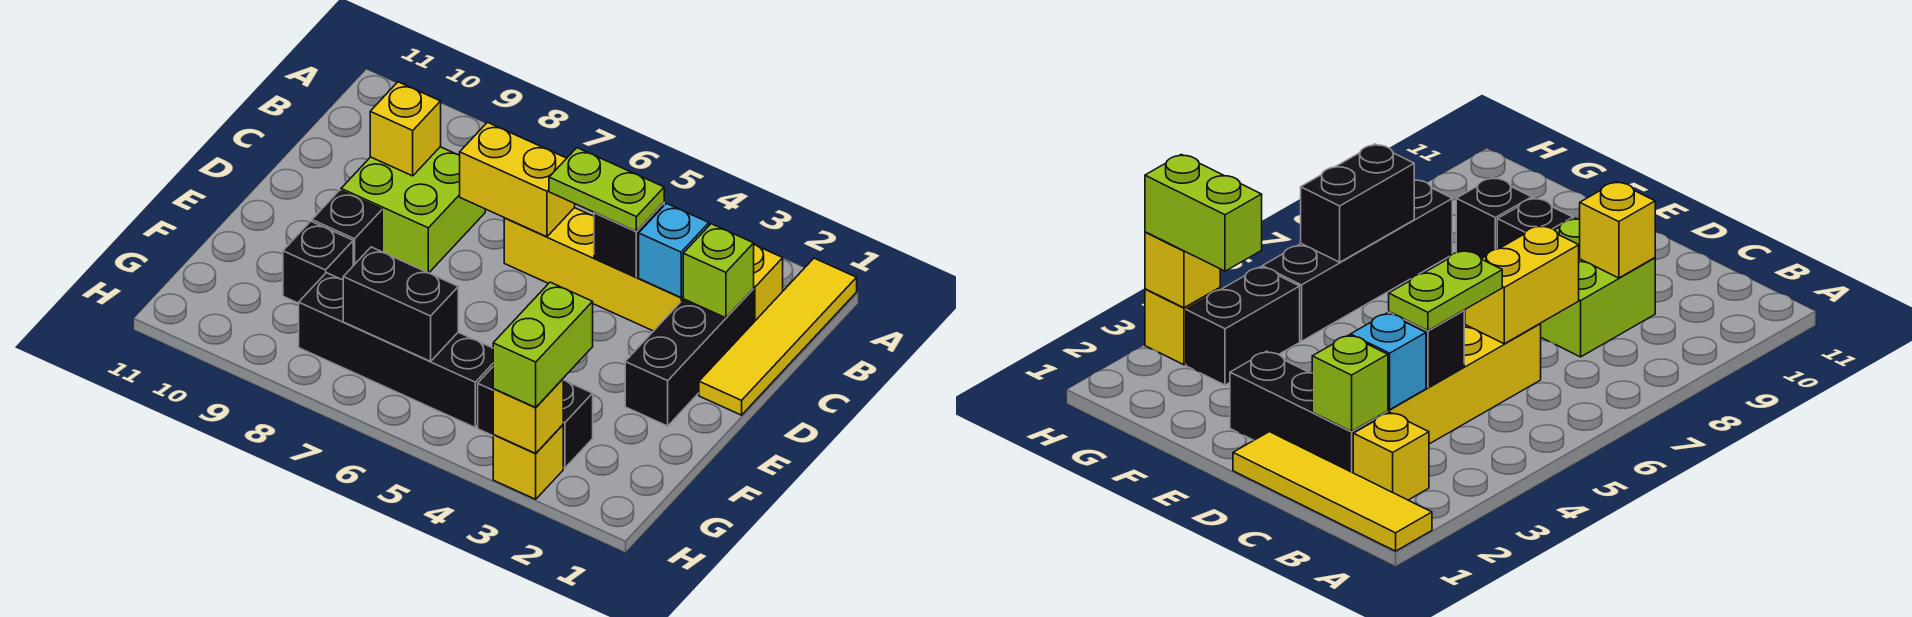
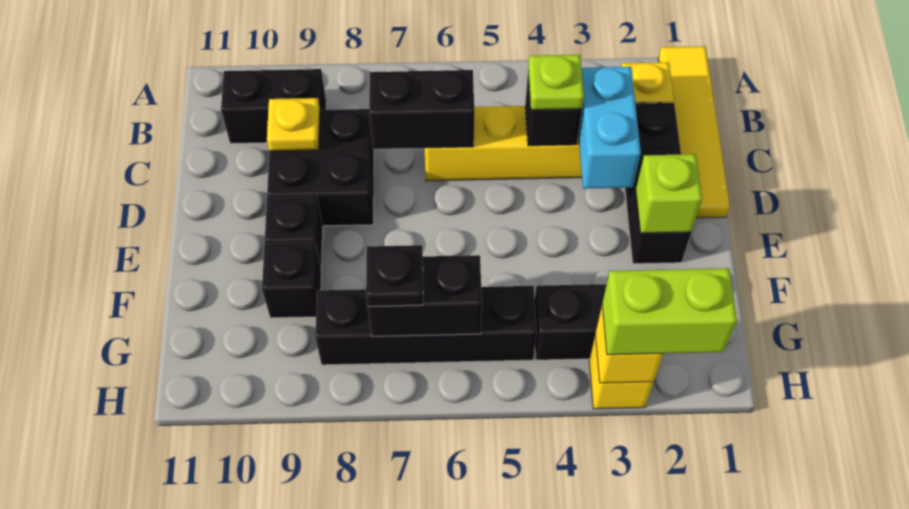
none -> black brick B9:B10 level 1
lime brick C2 level 2 -> lime brick E2 level 2
cyan brick C3 level 2 -> cyan brick C3:D3 level 2
lime plate C4:C5 level 3 -> lime plate C4 level 3
yellow brick C6:C7 level 2 -> black brick C6:C7 level 2
lime brick C8:D9 level 1 -> black brick C8:D9 level 1
yellow brick C9 level 2 -> yellow plate C9 level 2
lime brick G3:H3 level 3 -> lime brick H2:H3 level 3
none -> black plate G7 level 3

